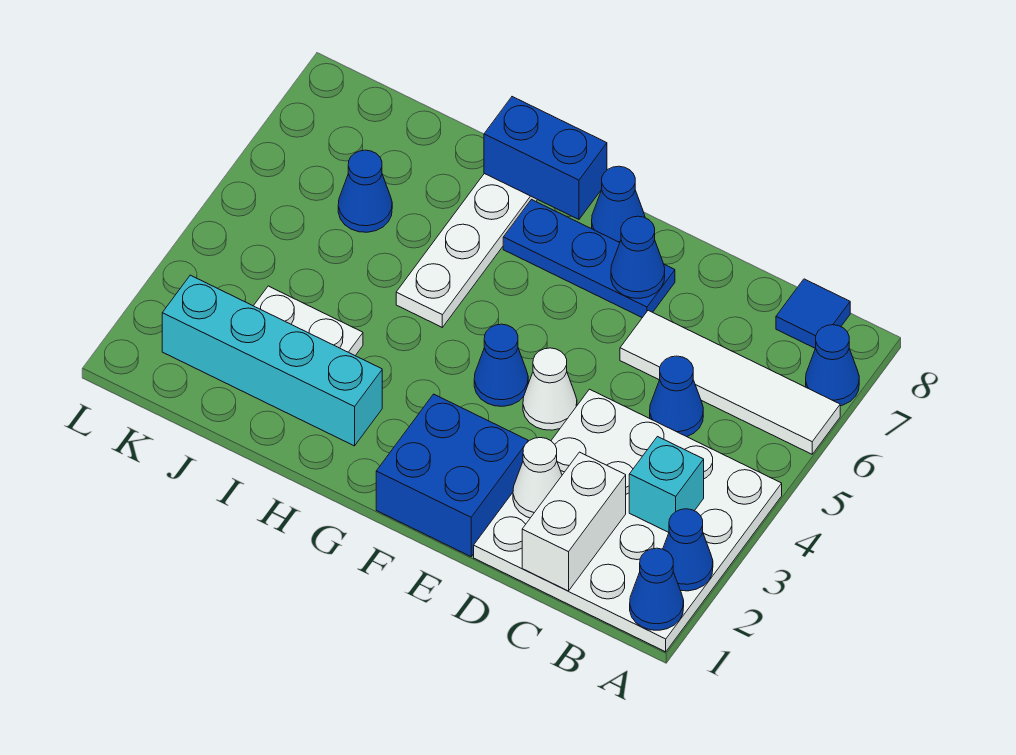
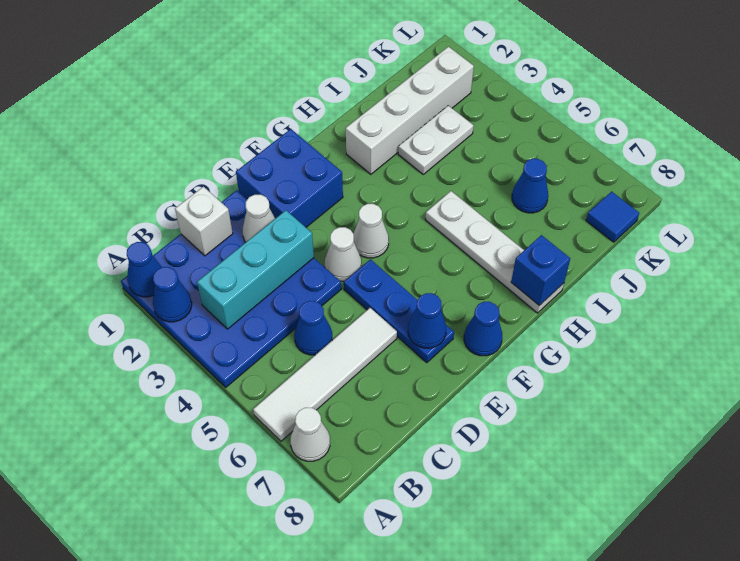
white plate A1:D4 level 1 -> blue plate A1:D4 level 1
blue cone A7 level 1 -> white cone A7 level 1
cyan brick B3 level 2 -> cyan brick B3:D3 level 2
blue tile B8 level 1 -> blue tile K8 level 1
white brick C1:C2 level 2 -> white brick C1 level 2
blue plate E7:G7 level 1 -> blue plate E5:E7 level 1
blue cone F4 level 1 -> white cone F4 level 1
blue brick G8:H8 level 2 -> blue brick H8 level 2
cyan brick H2:K2 level 1 -> white brick H2:K2 level 1

